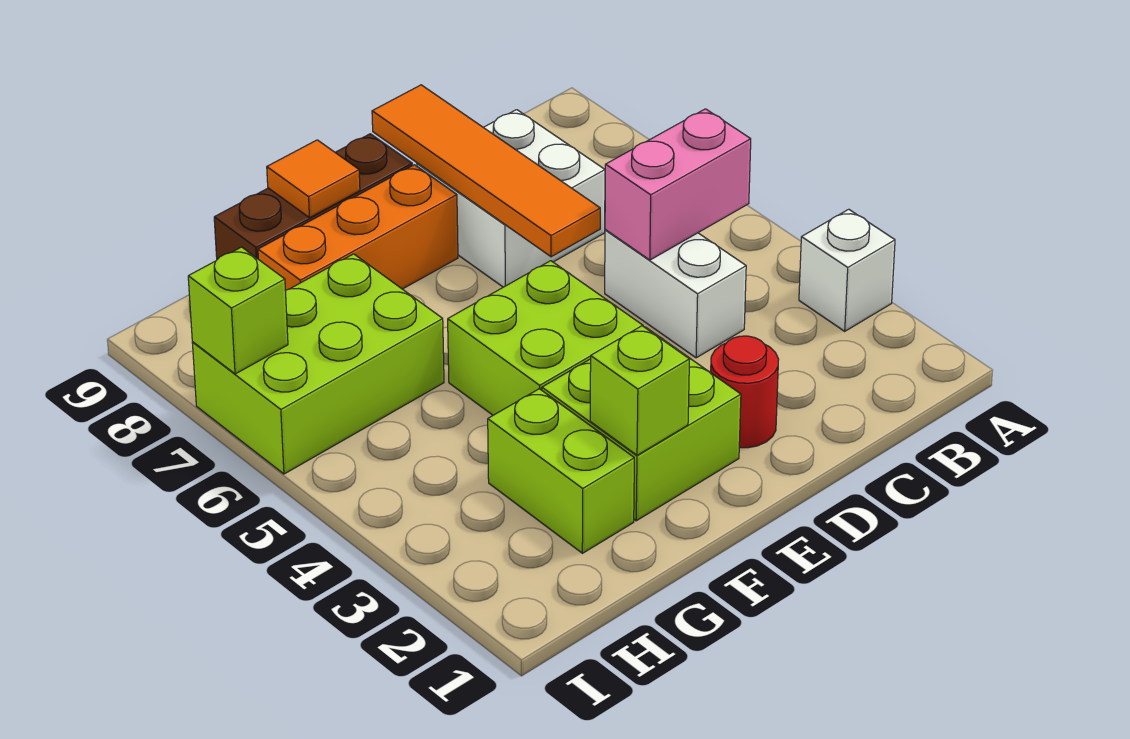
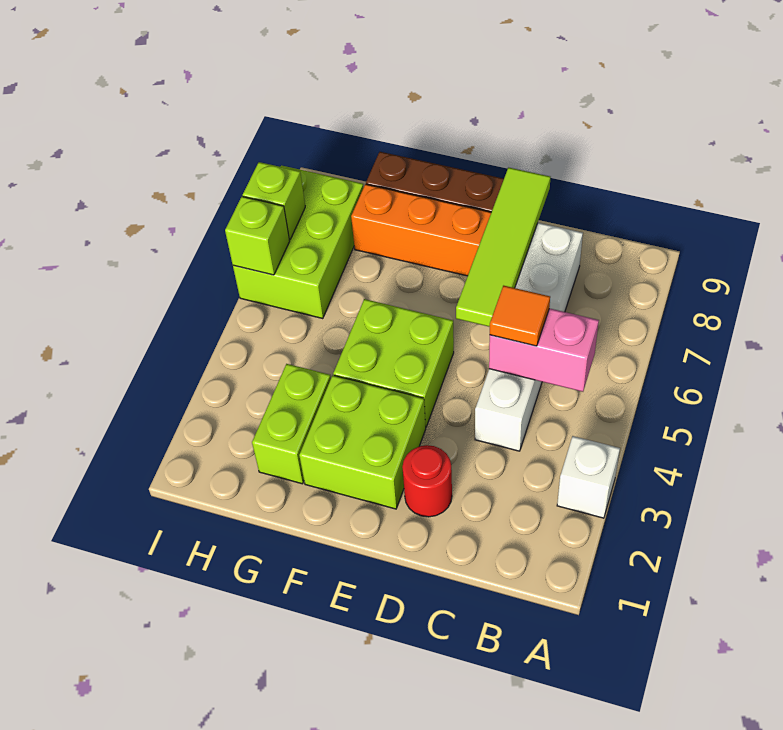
orange tile D6:D9 level 2 -> lime tile D6:D9 level 2
lime brick F2 level 2 -> lime brick I6 level 2
orange tile F9 level 2 -> orange tile C5 level 3
lime brick G6:I7 level 1 -> lime brick H6:I8 level 1

